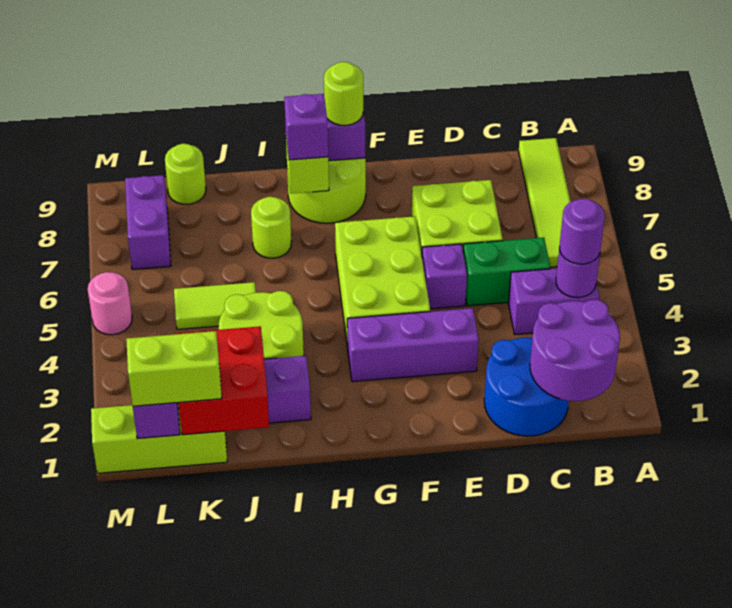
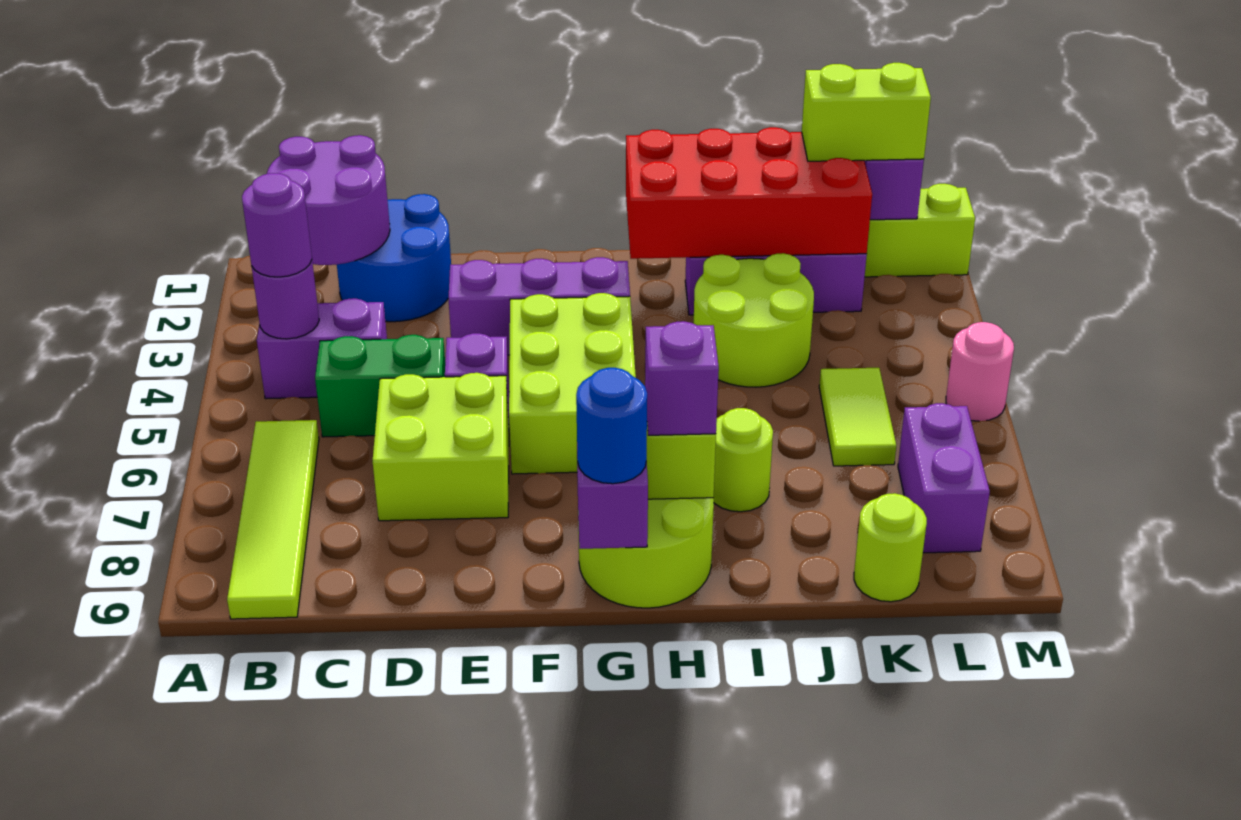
lime round brick G9 level 3 -> blue round brick G9 level 3
red brick J1:K2 level 2 -> red brick H1:K2 level 2
lime tile J5:K5 level 1 -> lime tile K5:K6 level 1

